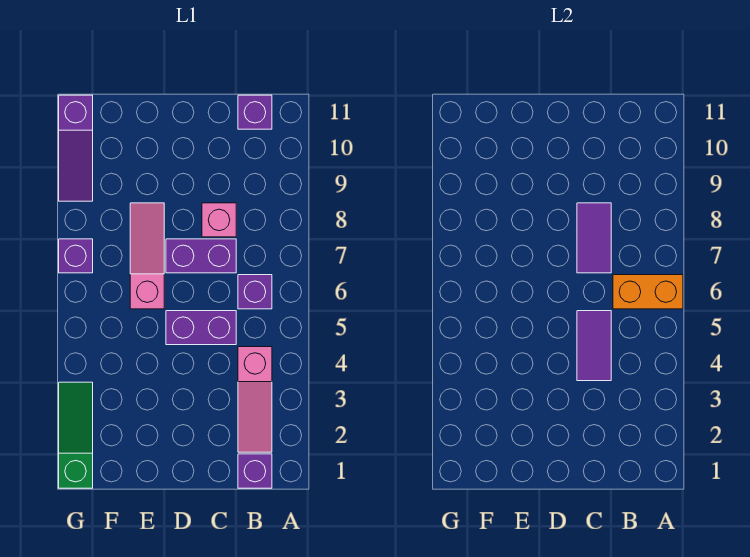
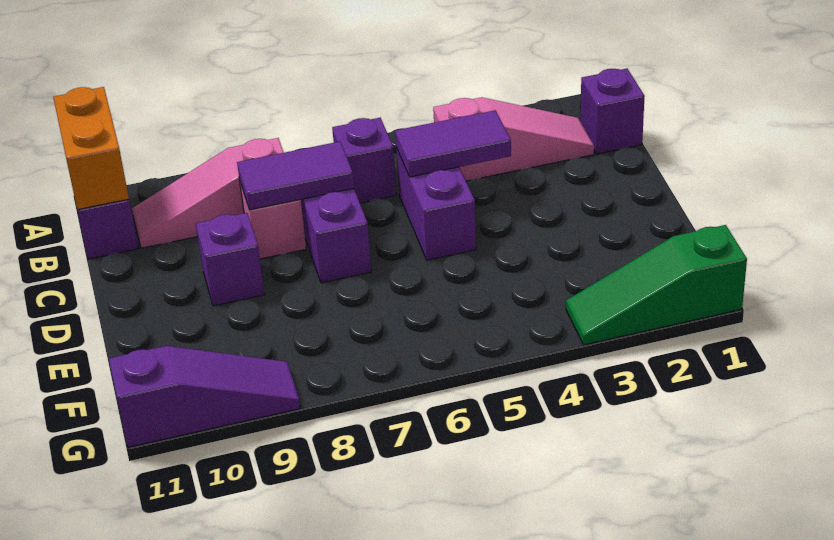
orange brick A6:B6 level 2 -> orange brick A11:B11 level 2
pink slope E6:E8 level 1 top 6 -> pink slope B8:B10 level 1 top 8
purple brick G7 level 1 -> purple brick D9 level 1

